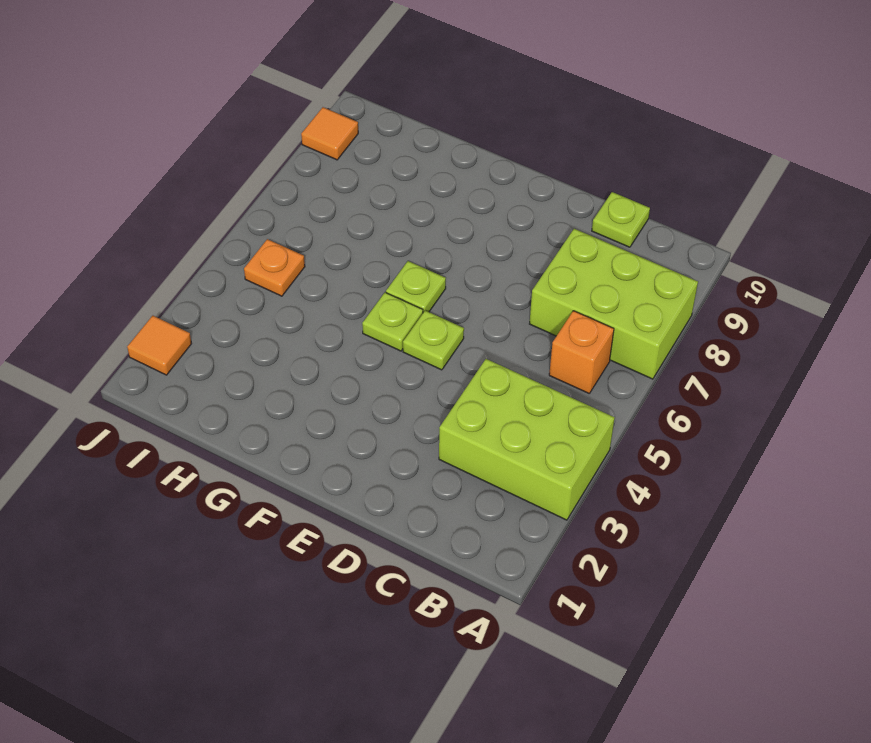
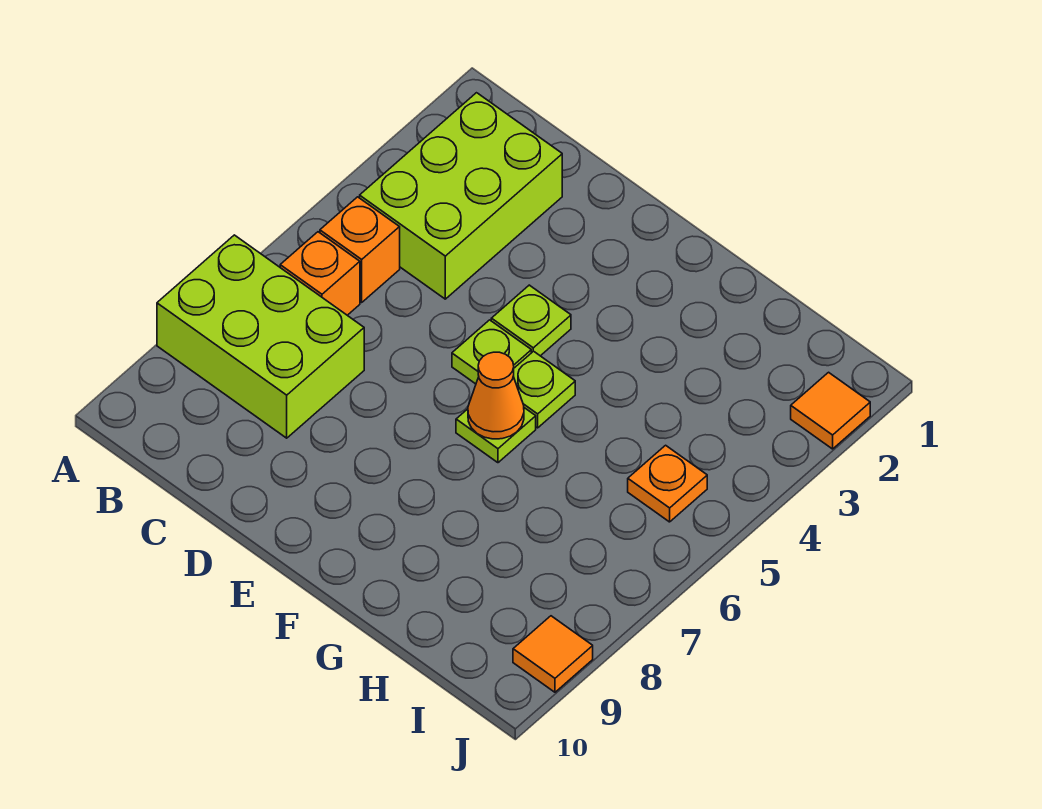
lime brick A3:C4 level 1 -> lime brick B2:C4 level 1
none -> orange brick B5 level 1
lime plate C10 level 1 -> lime plate E4 level 1
none -> orange cone F6 level 2

